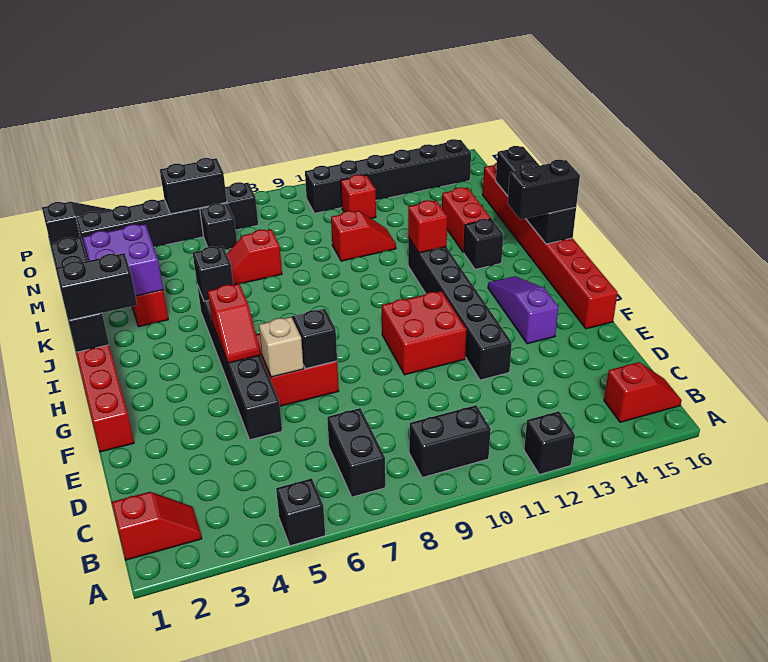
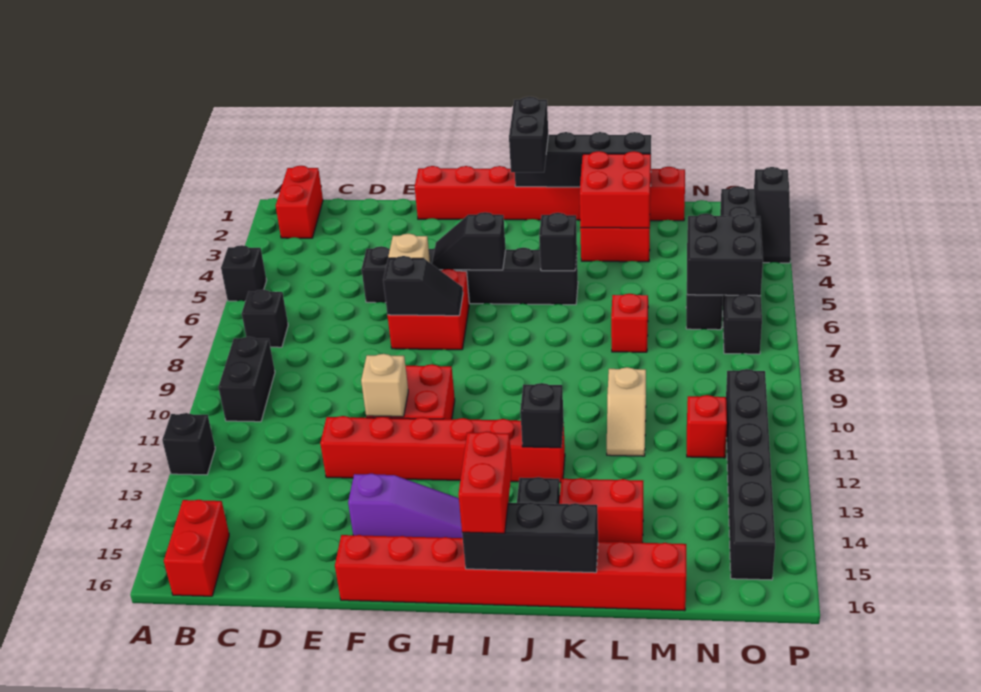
red slope B1:B2 level 1 top 1 -> red brick B1:B2 level 1
black brick B7:C7 level 1 -> black brick B7 level 1
red slope B15:B16 level 1 top 15 -> red brick B15:B16 level 1
black brick E12:J12 level 1 -> red brick E12:J12 level 1
none -> tan brick F11 level 2
red slope G5:H5 level 2 top H -> black slope G5:H5 level 2 top H
black brick I15:I16 level 3 -> red brick I15:I16 level 3
black brick I16:L16 level 2 -> black brick I16:K16 level 2
red brick J12 level 2 -> black brick J12 level 2
purple brick K2:L3 level 2 -> red brick K2:L3 level 2
red slope L10:L11 level 1 top 10 -> tan slope L10:L11 level 1 top 10
black brick O5:O6 level 2 -> black brick N5:O6 level 2

